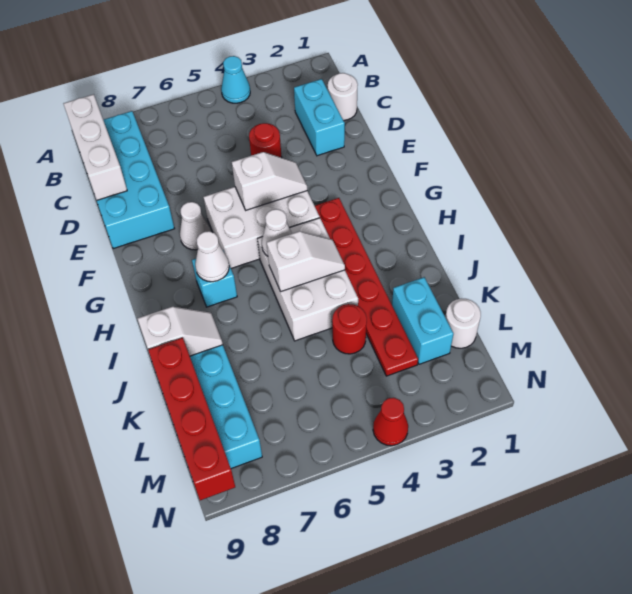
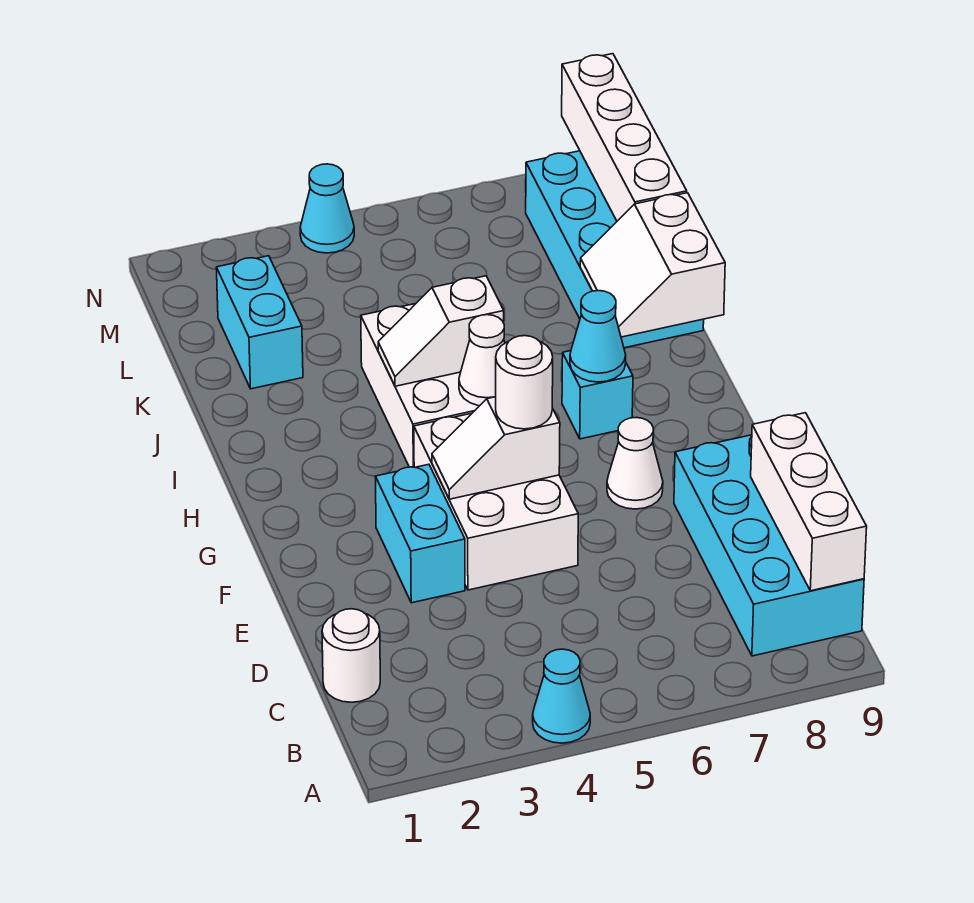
cyan brick C2:D2 level 1 -> cyan brick E3:F3 level 1
red round brick D4 level 1 -> none
white brick F4:G6 level 1 -> white brick E4:G5 level 1
red plate G3:L3 level 1 -> none
white cone H7 level 2 -> cyan cone H7 level 2
white slope J8:J9 level 2 top 9 -> white slope I8:J9 level 2 top 9
red round brick K4 level 1 -> none
red brick K9:N9 level 2 -> white brick K9:N9 level 2
white round brick L1 level 1 -> white round brick F5 level 3
red cone N4 level 1 -> cyan cone N4 level 1

